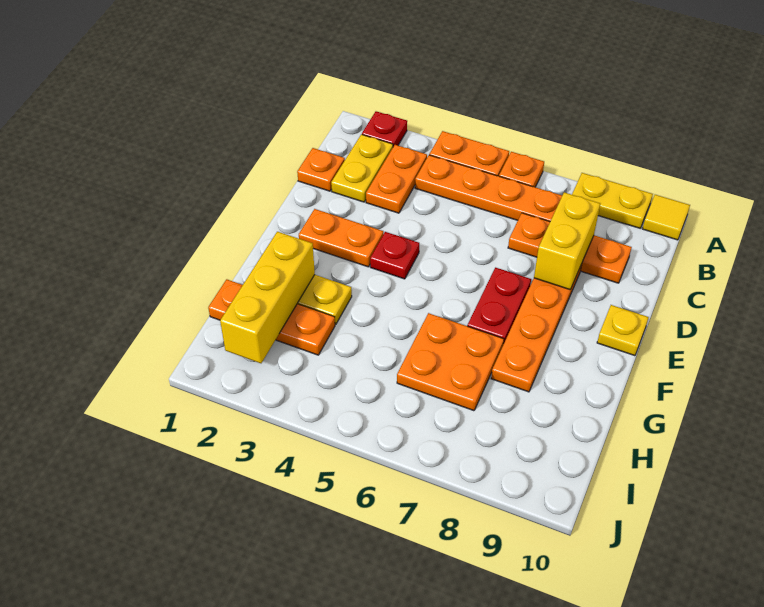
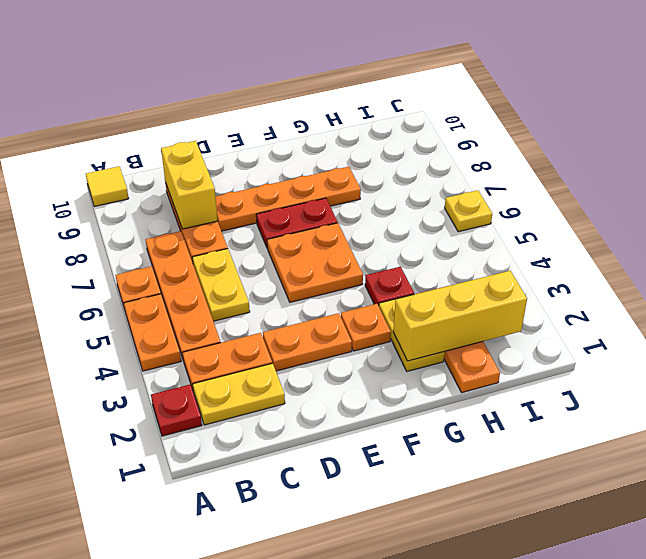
yellow plate A8:A9 level 1 -> yellow plate C5:C6 level 1
orange plate C1 level 1 -> orange plate F3 level 1
yellow brick C8:D8 level 2 -> yellow brick C8:C9 level 2
orange plate E2:E3 level 1 -> orange plate D3:E3 level 1
red plate E4 level 1 -> red plate G4 level 1
yellow plate E10 level 1 -> yellow plate J6 level 1
orange plate G6:H7 level 1 -> orange plate E5:F6 level 1

